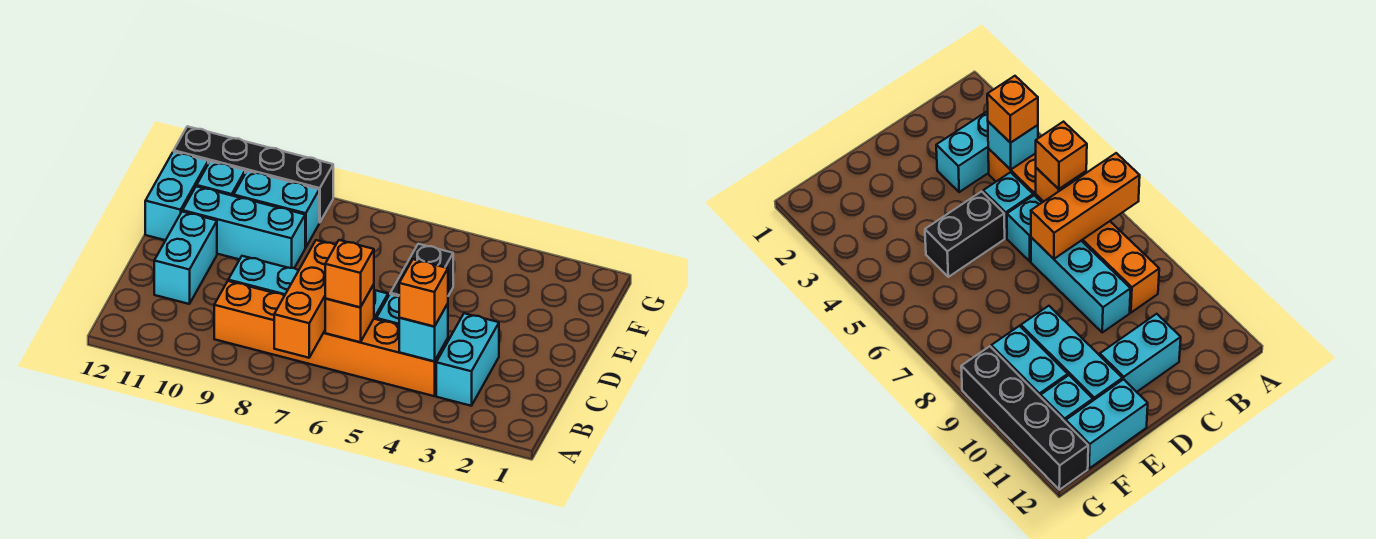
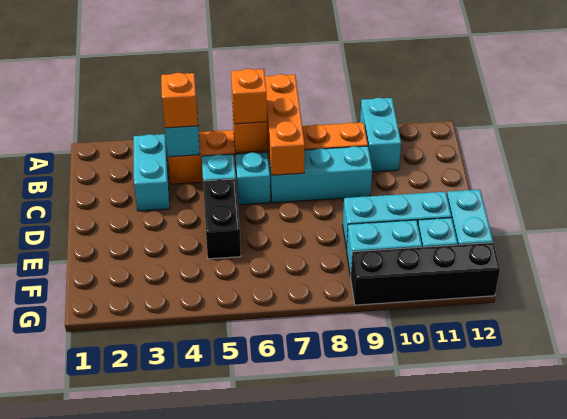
cyan brick C11:D11 level 1 -> cyan brick A10:B10 level 1

